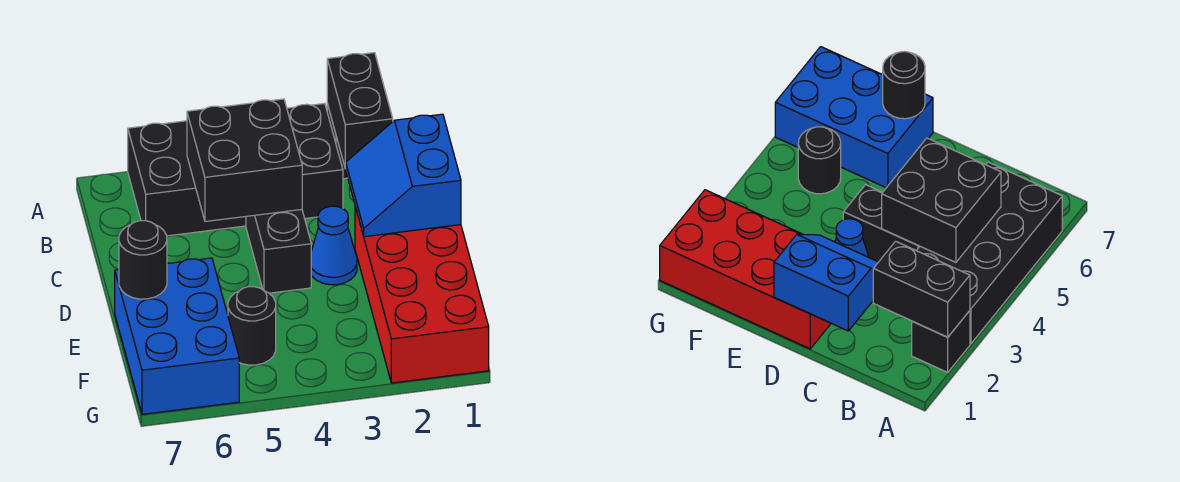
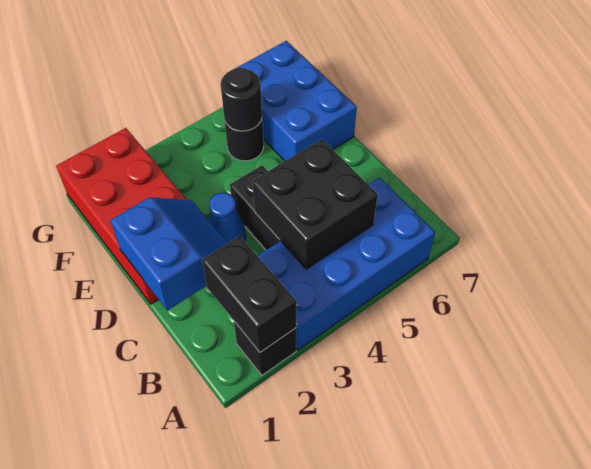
black brick A3:B6 level 1 -> blue brick A3:B6 level 1
black round brick E7 level 2 -> black round brick F5 level 2

